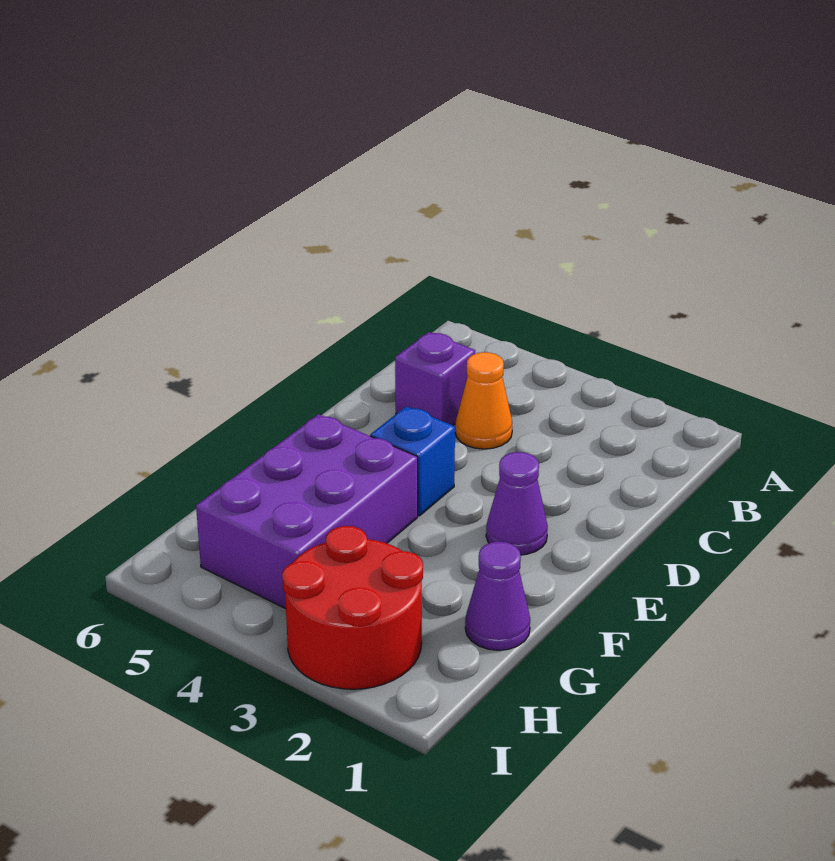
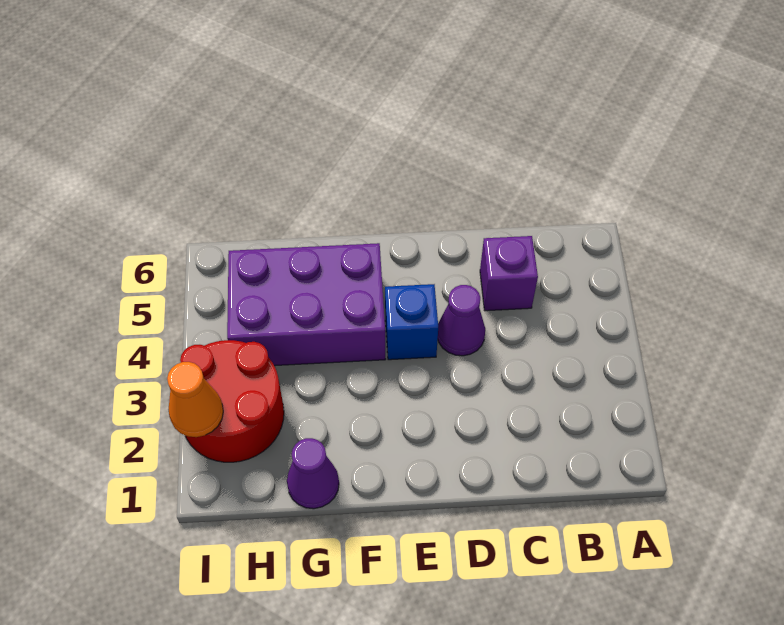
orange cone C4 level 1 -> orange cone I2 level 2
purple cone E2 level 1 -> purple cone D4 level 1

